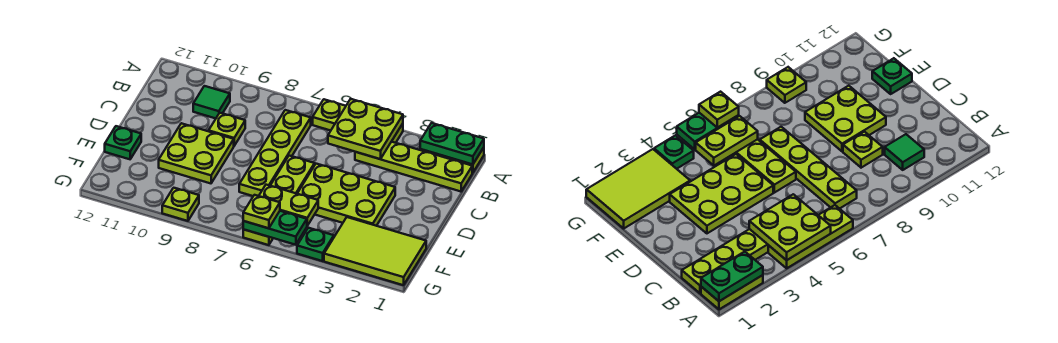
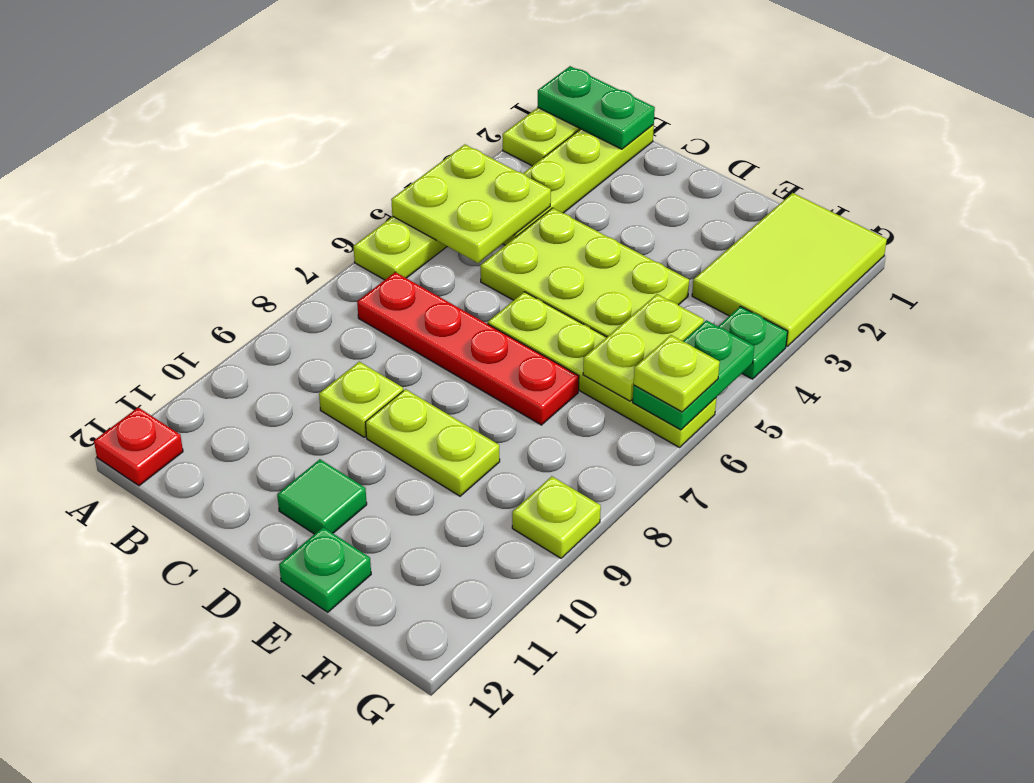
green plate A1:A2 level 2 -> green plate A1:B1 level 2
none -> red plate A12 level 1
lime plate B7:E7 level 1 -> red plate B7:E7 level 1
green tile B10 level 1 -> green tile D11 level 1
lime plate D3:E5 level 1 -> lime plate C4:E5 level 1
lime plate D9:E10 level 1 -> lime plate D9:E9 level 1

